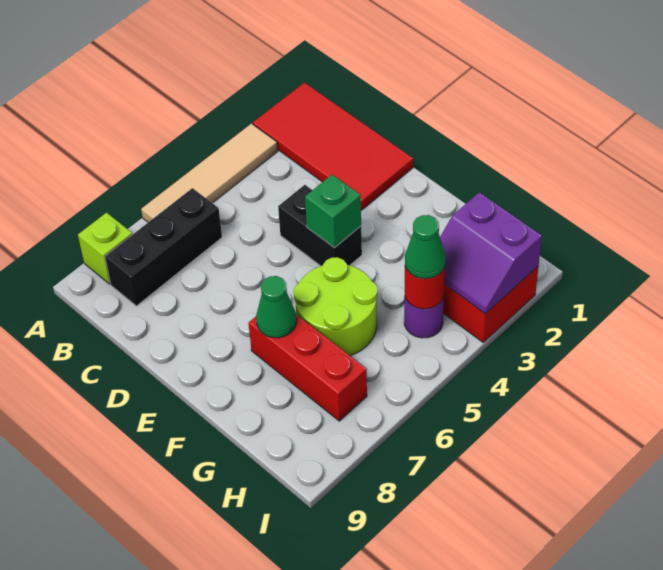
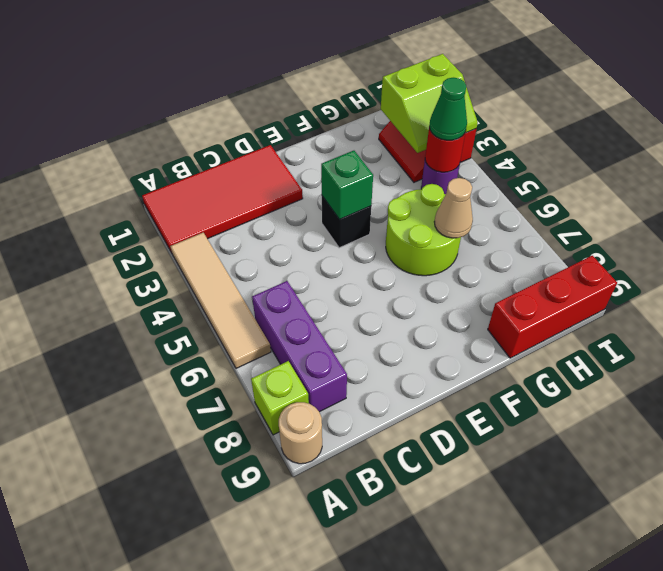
none -> tan round brick A9 level 1
black brick B6:B8 level 1 -> purple brick B6:B8 level 1
black brick D4:E4 level 1 -> black brick E4 level 1
red brick F7:H7 level 1 -> red brick G9:I9 level 1
green cone F7 level 2 -> none
none -> tan cone G6 level 2
purple slope H2:I3 level 2 top 2 -> lime slope H2:I3 level 2 top 2

